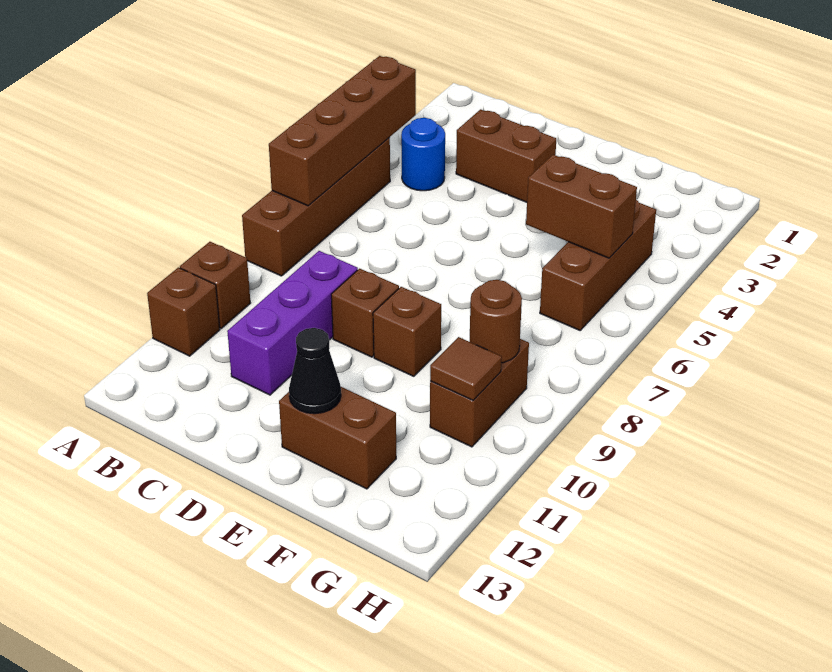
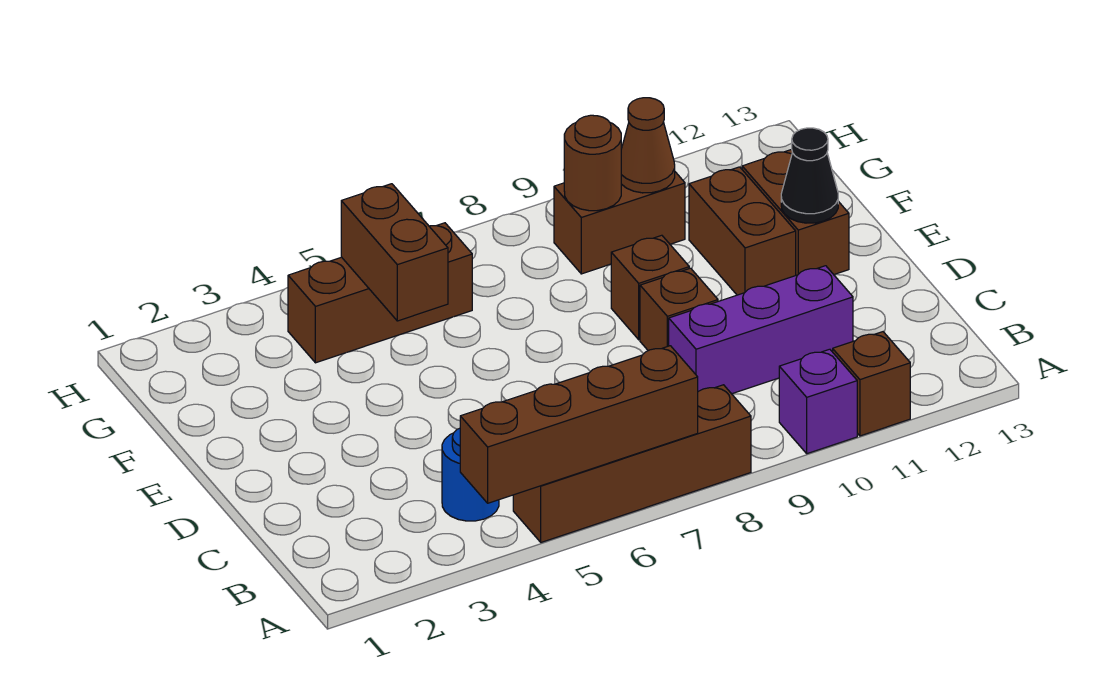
brown brick A10 level 1 -> purple brick A10 level 1
brown brick C3:D3 level 1 -> brown brick E11:F11 level 1
brown tile G10 level 2 -> brown cone G10 level 2

